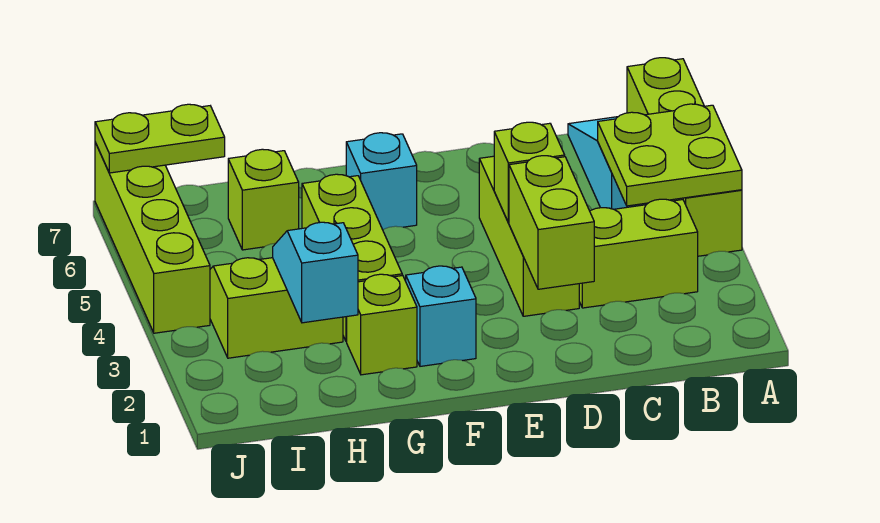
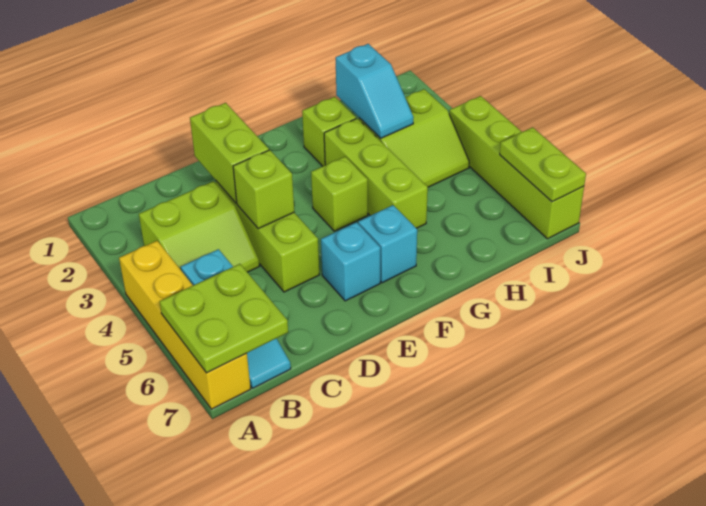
lime brick A4:A7 level 1 -> yellow brick A4:A7 level 1
lime plate A4:B5 level 2 -> lime plate A6:B7 level 2
cyan brick F2 level 1 -> cyan brick E6 level 1
lime brick H6 level 1 -> lime brick F4 level 1
lime plate I7:J7 level 2 -> lime plate J6:J7 level 2

